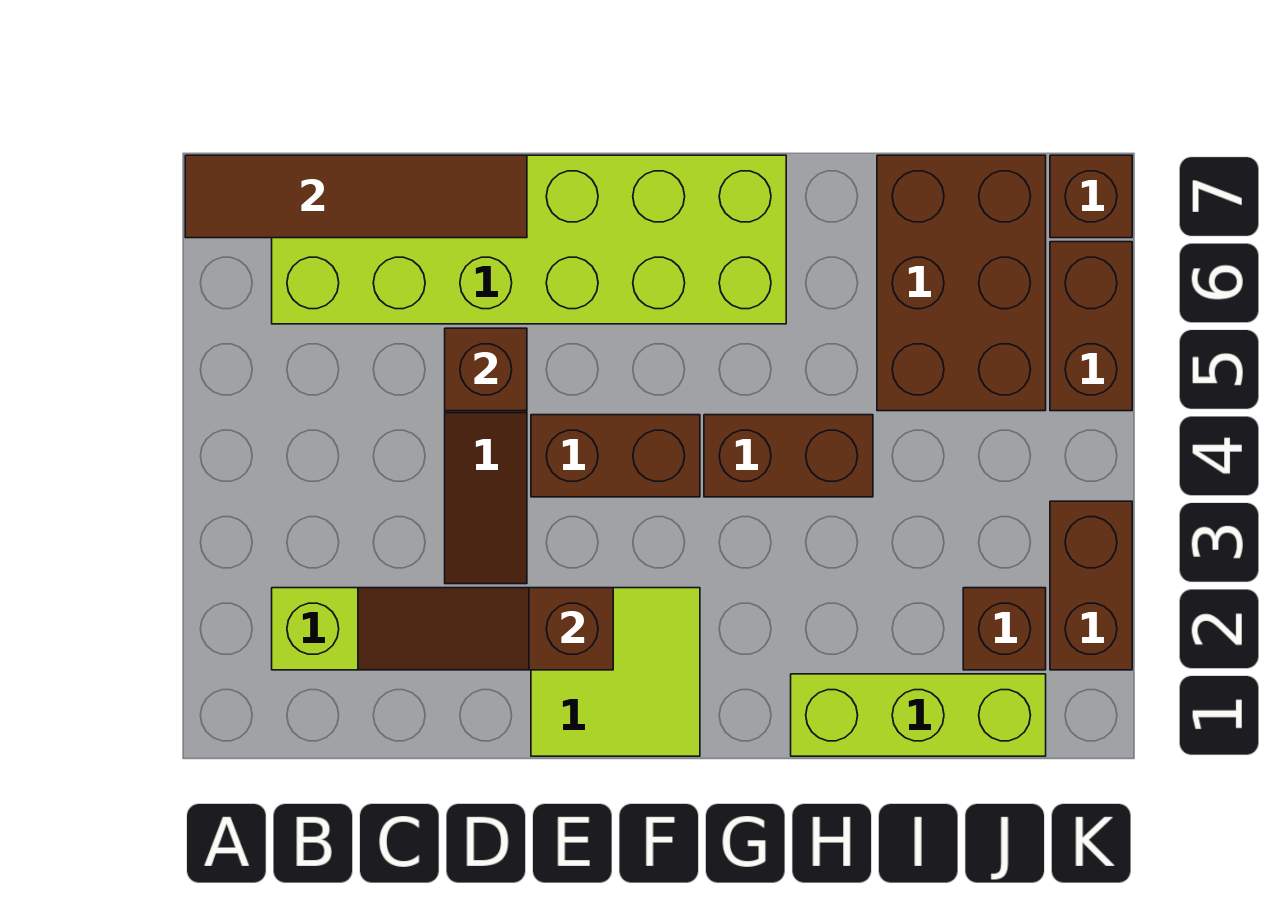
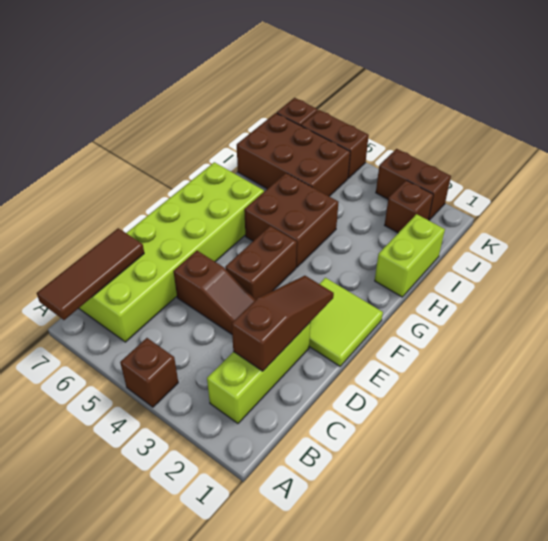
brown tile A7:D7 level 2 -> brown tile A7:C7 level 2
brown slope C2:E2 level 2 top E -> brown slope C2:E2 level 2 top C
brown brick D5 level 2 -> brown brick A4 level 1
brown brick G4:H4 level 1 -> brown brick G4:H5 level 1
lime brick H1:J1 level 1 -> lime brick H1:I1 level 1

